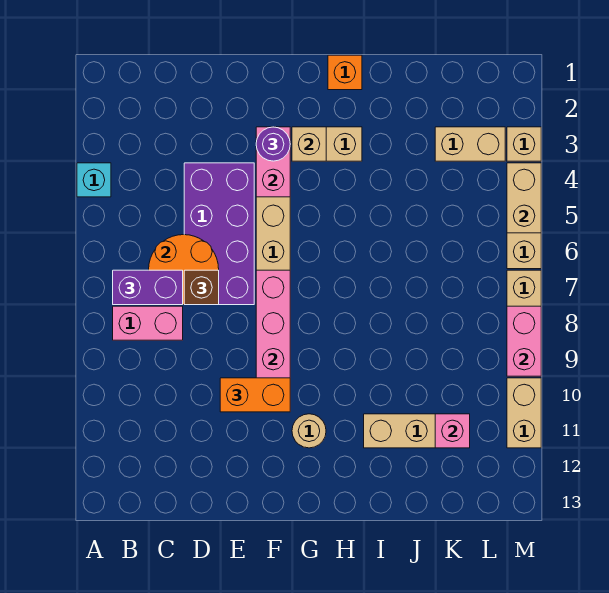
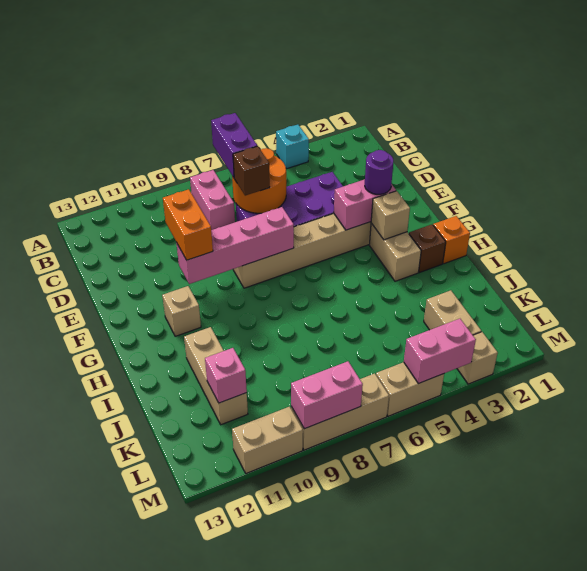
tan round brick G11 level 1 -> tan brick G11 level 1
none -> brown brick H2 level 1
tan brick M4:M5 level 2 -> pink brick M4:M5 level 2

